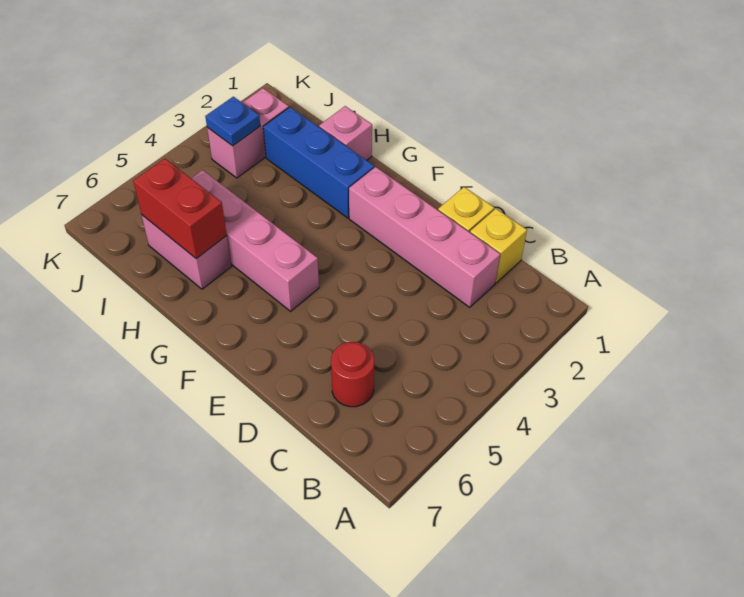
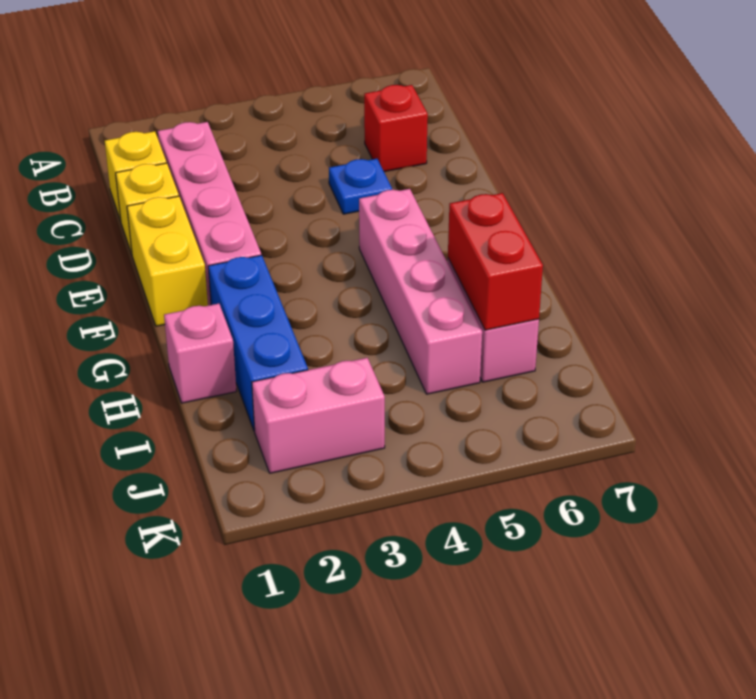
red round brick C6 level 1 -> red brick C6 level 1
none -> yellow brick E1:F1 level 1
blue plate J3 level 2 -> blue plate D5 level 1

